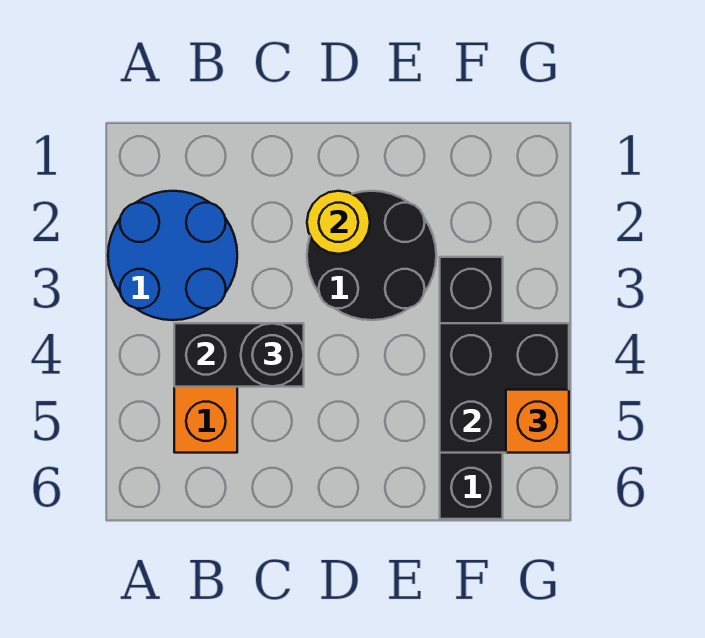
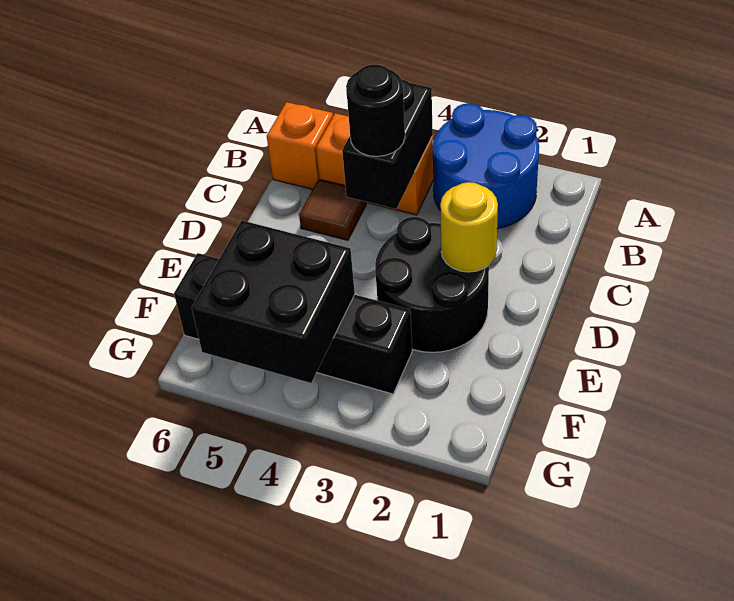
none -> brown tile C5 level 1
orange brick G5 level 3 -> orange brick B6 level 1

